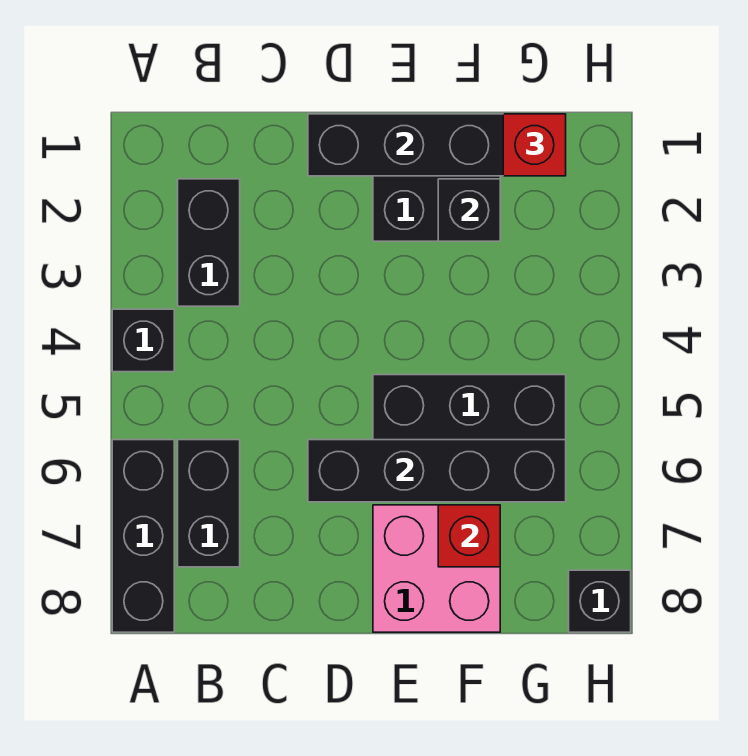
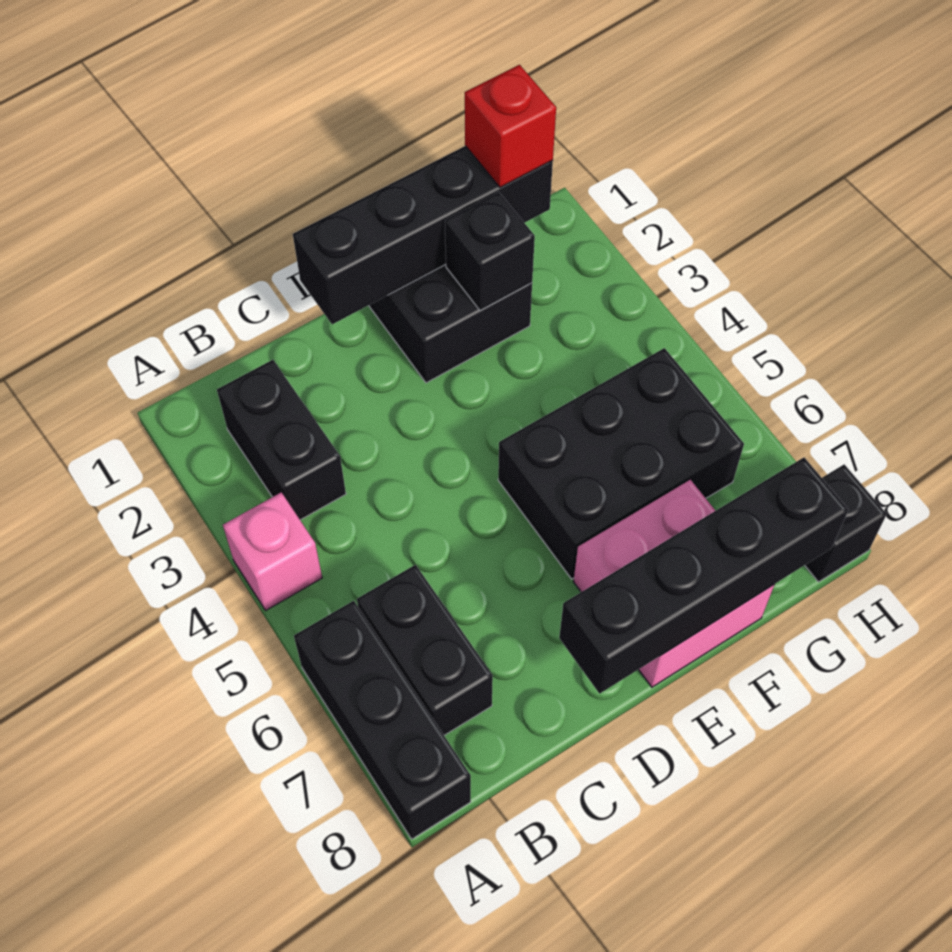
black brick A4 level 1 -> pink brick A4 level 1
black brick D6:G6 level 2 -> black brick D8:G8 level 2
red brick F7 level 2 -> none

